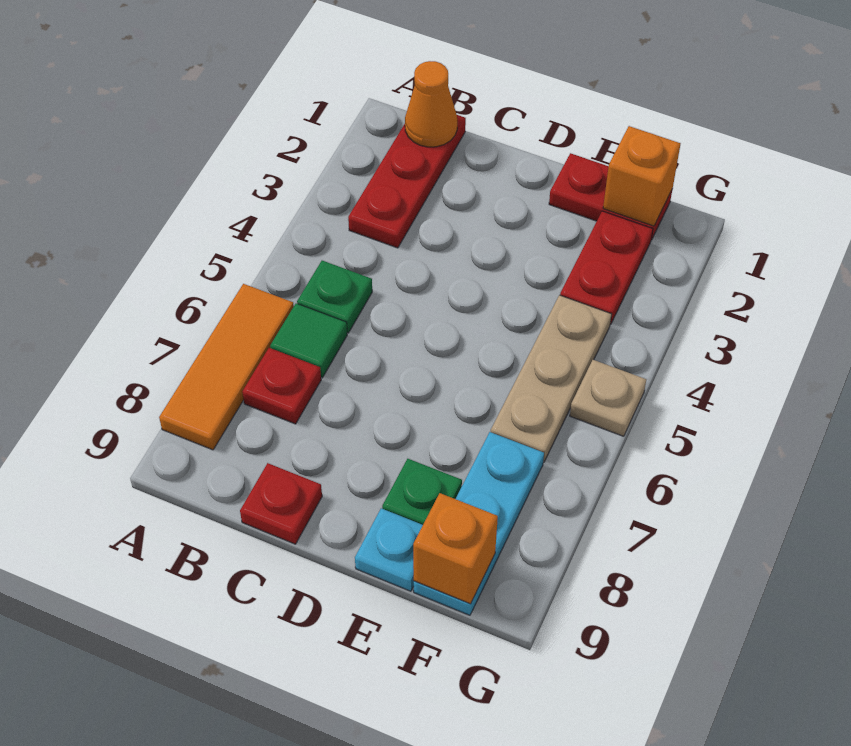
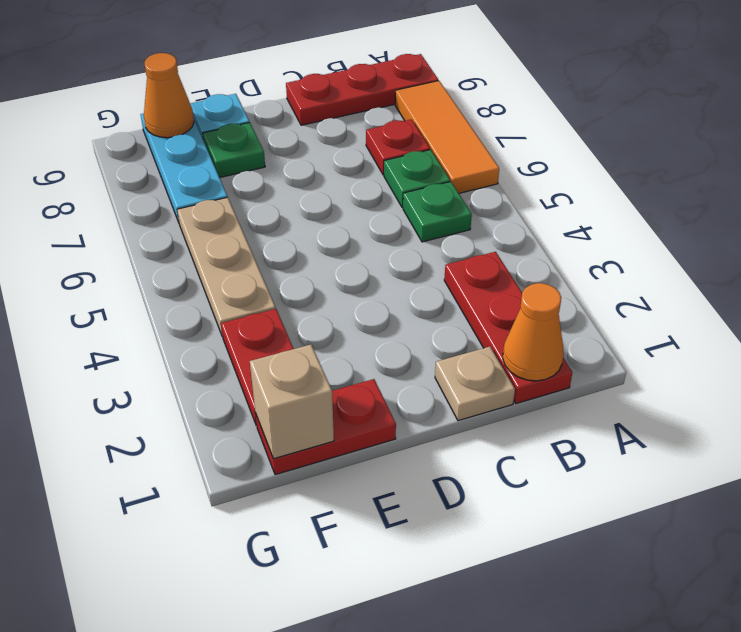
green tile B6 level 1 -> green plate B6 level 1
red plate C9 level 1 -> red plate A9:C9 level 1
orange brick F1 level 2 -> tan brick F1 level 2
orange brick F9 level 2 -> orange cone F9 level 2
tan plate G5 level 1 -> tan plate C1 level 1

